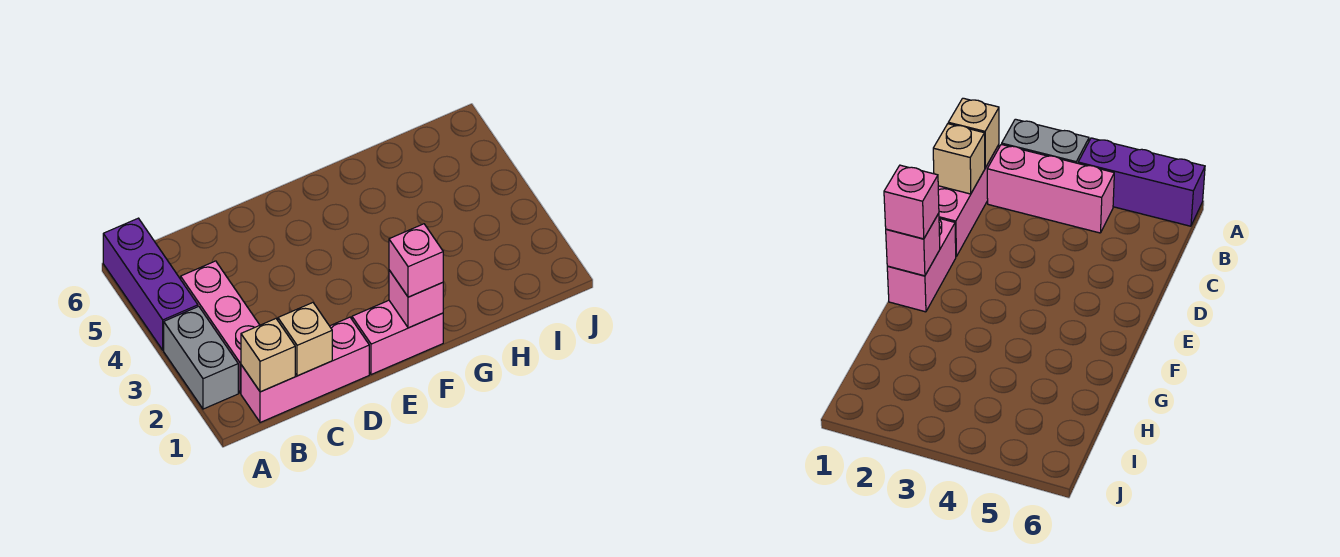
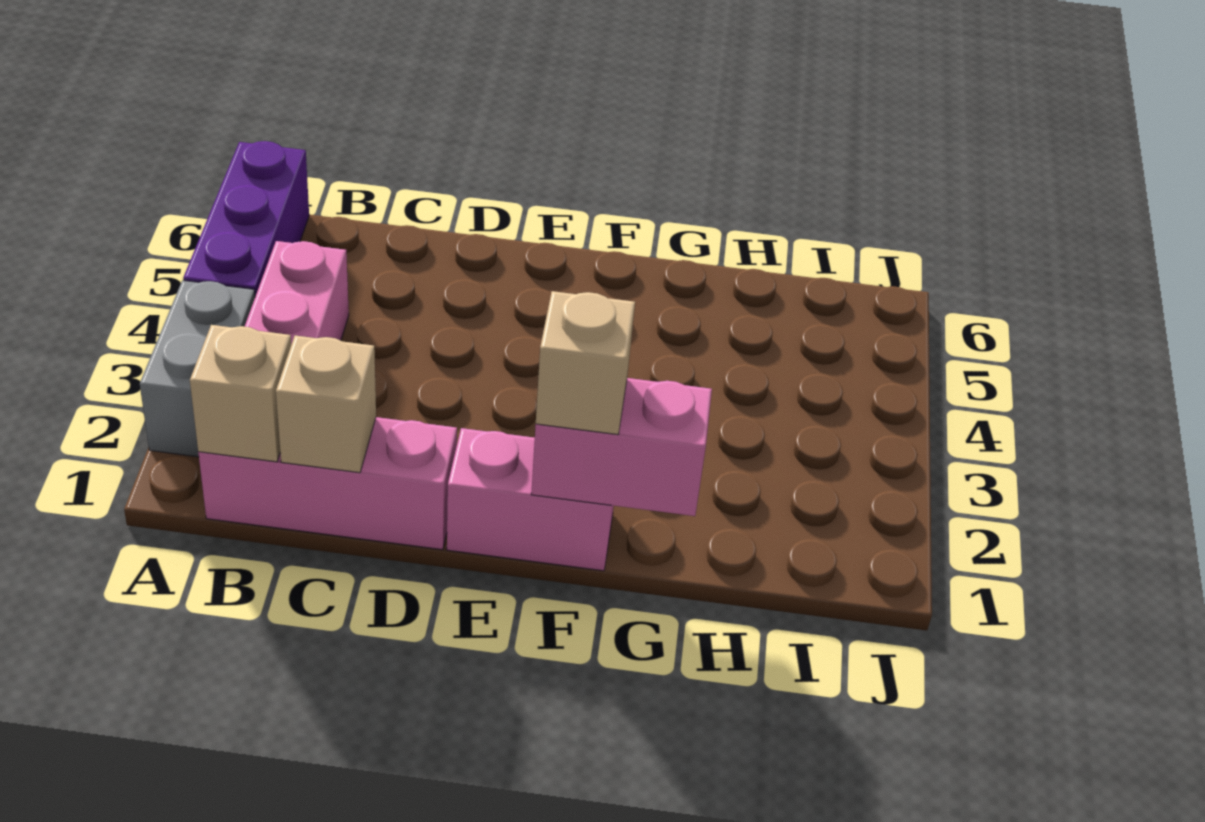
pink brick F1 level 2 -> pink brick F1:G1 level 2
pink brick F1 level 3 -> tan brick F1 level 3

